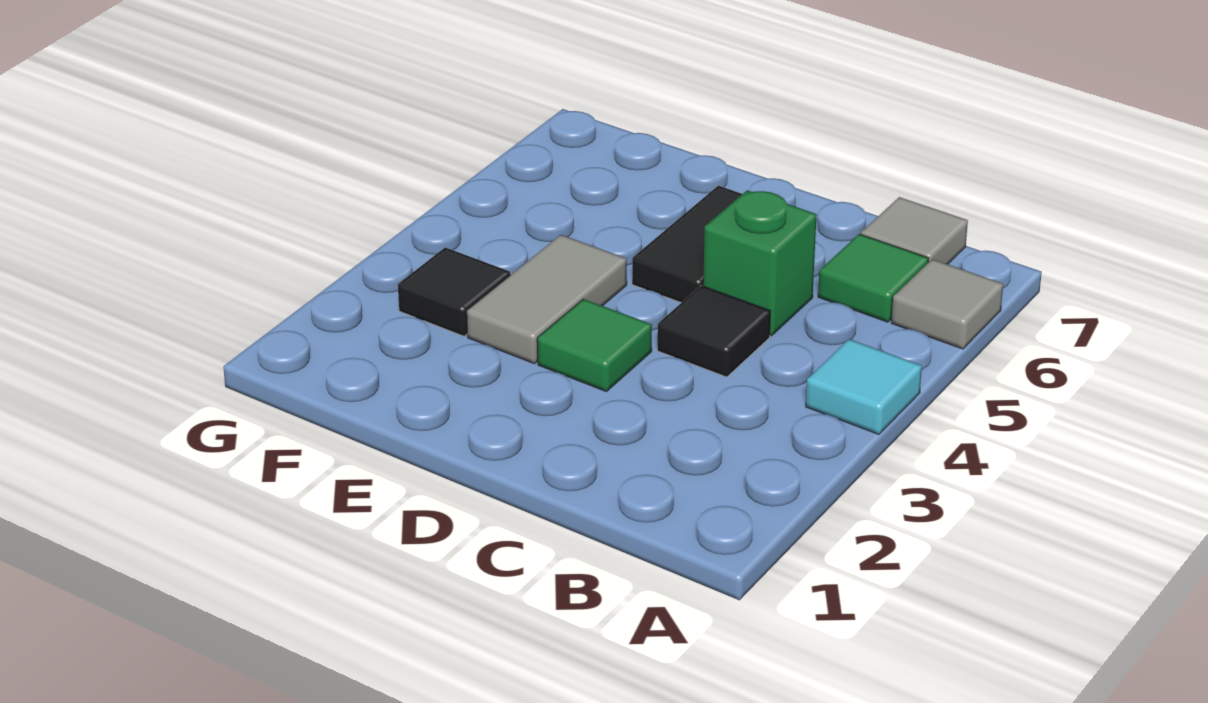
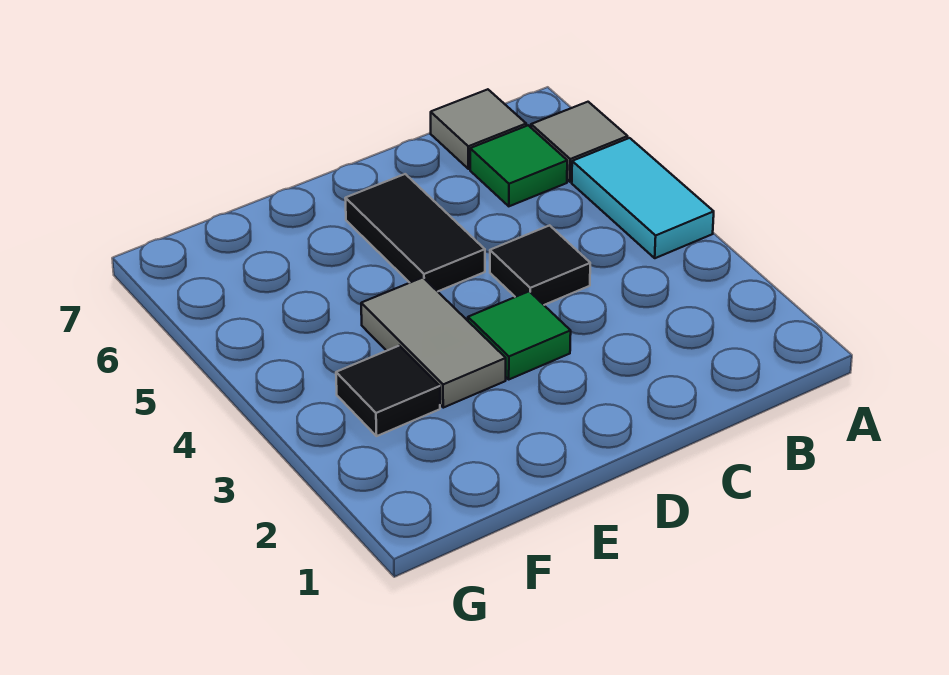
cyan tile A4 level 1 -> cyan tile A4:A5 level 1
green brick C5 level 1 -> none

